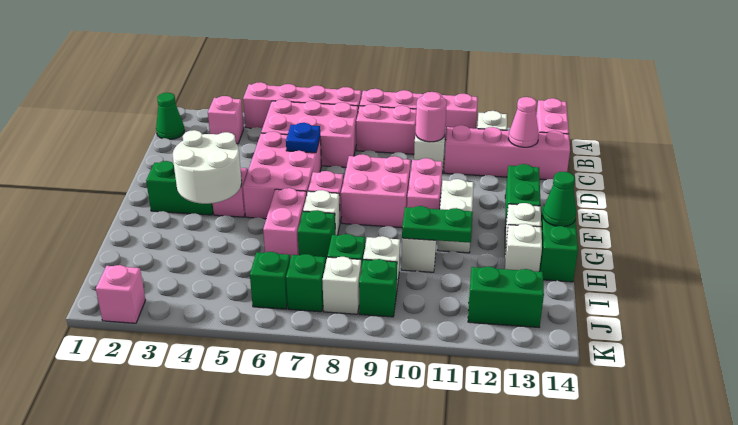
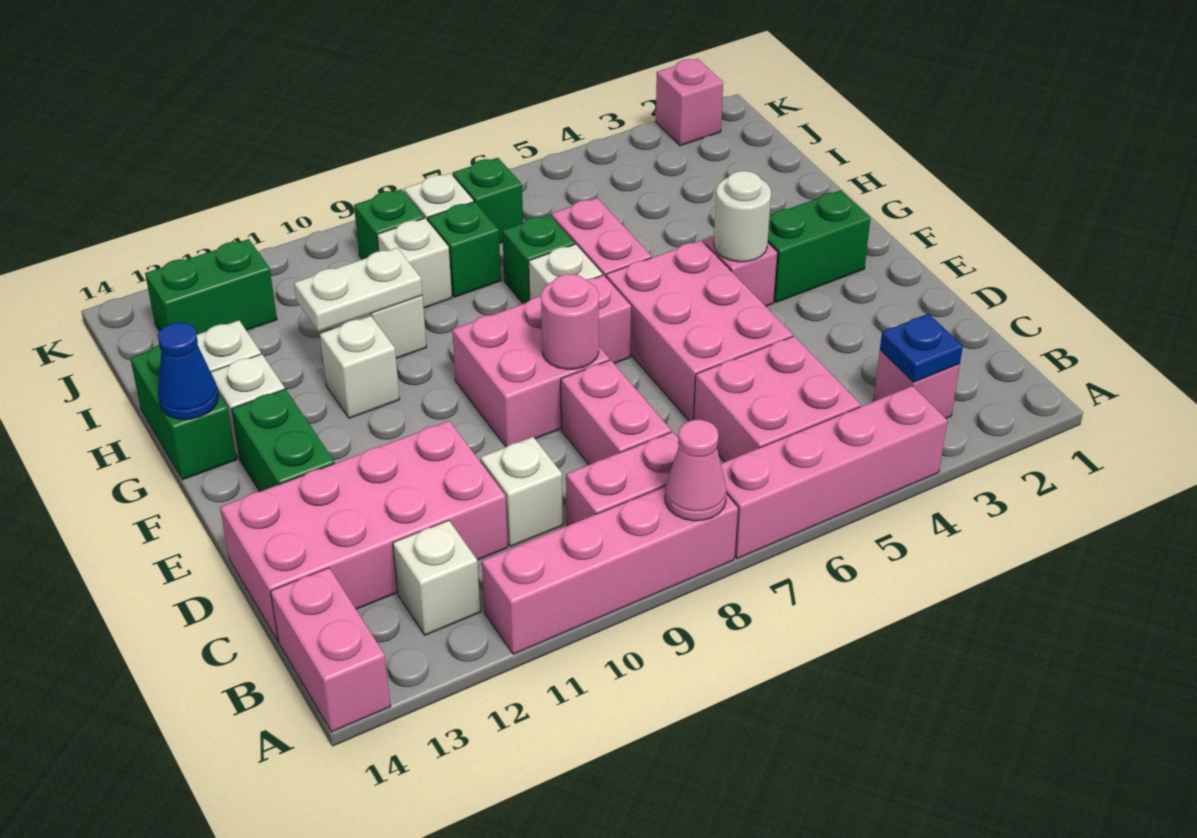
green cone B1 level 1 -> none
pink brick B5:C7 level 1 -> pink brick B5:C6 level 1
pink round brick C10 level 2 -> pink round brick E8 level 2
pink brick C11:C14 level 1 -> pink brick C11:D14 level 1
pink cone C13 level 2 -> pink cone A8 level 2
blue plate D6 level 2 -> blue plate B3 level 2
pink brick E10:F10 level 1 -> pink brick C8:D8 level 1
white round brick F3:G4 level 2 -> white round brick F4 level 2
white brick F11:G11 level 1 -> white brick G11 level 1
green cone G14 level 2 -> blue cone G14 level 2
green plate H10:H11 level 2 -> white plate H10:H11 level 2
green brick J6 level 1 -> none

